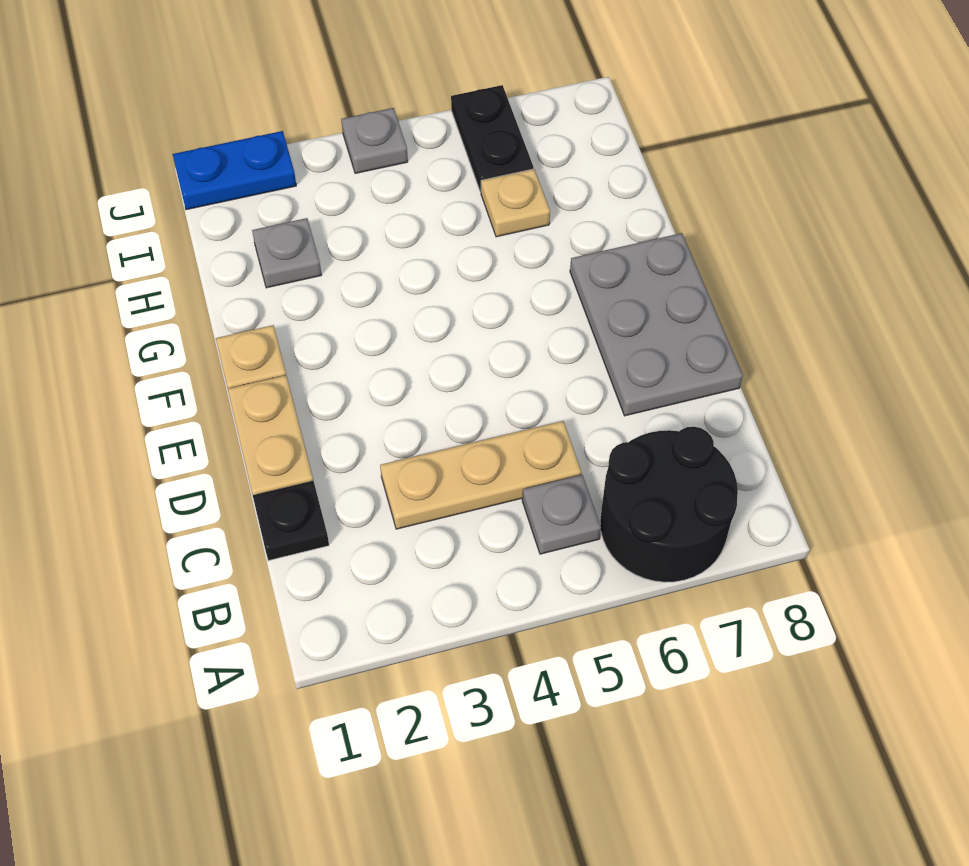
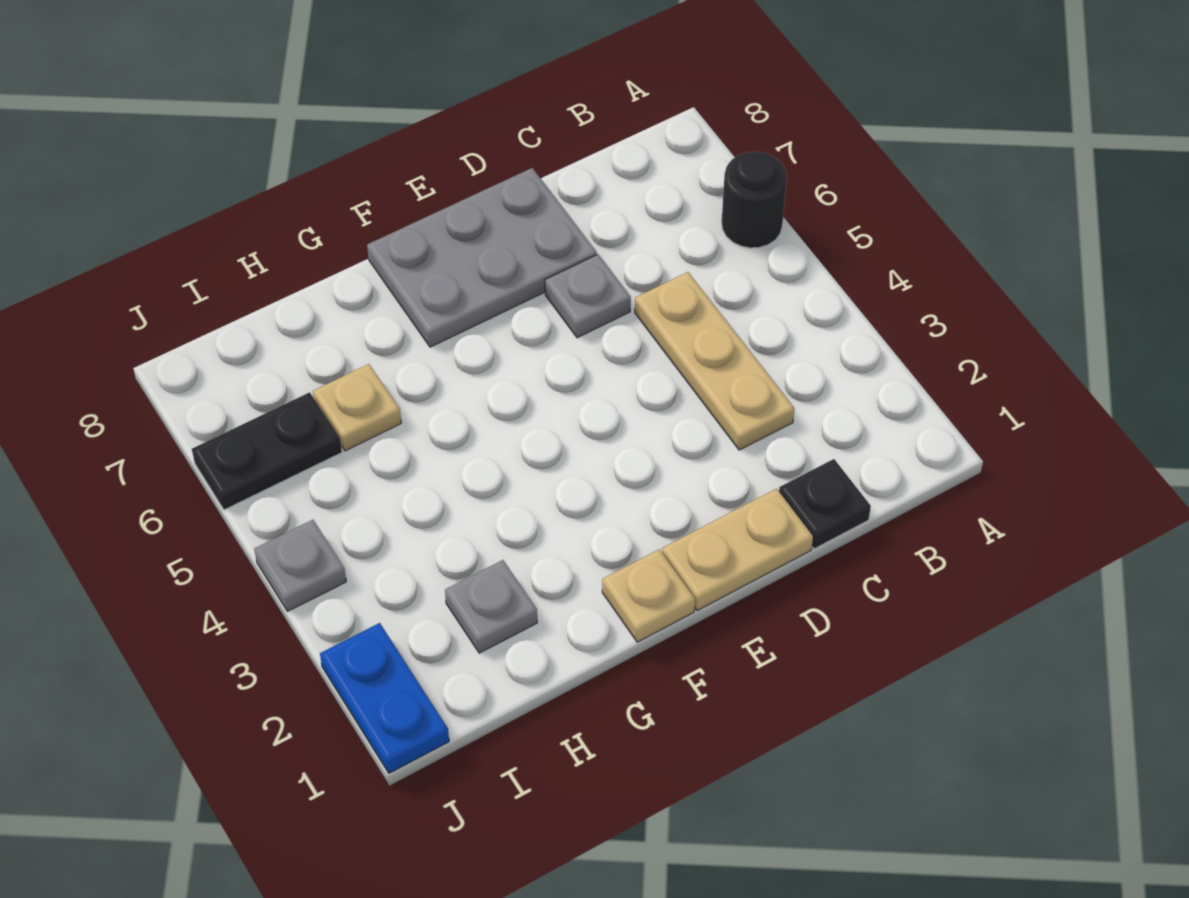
black round brick A6:B7 level 1 -> black round brick A6 level 1
grey plate B5 level 1 -> grey plate D6 level 1

